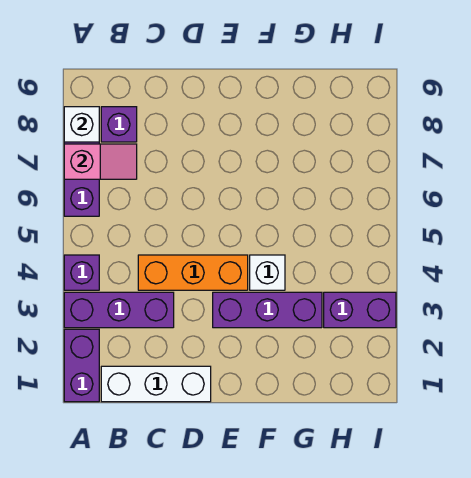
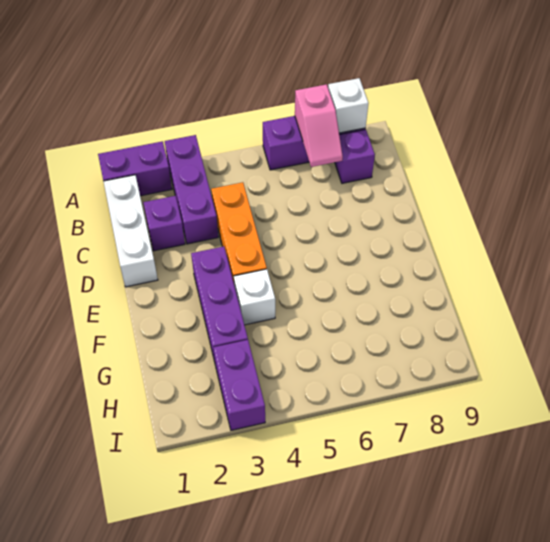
purple brick A4 level 1 -> purple brick C2 level 1

